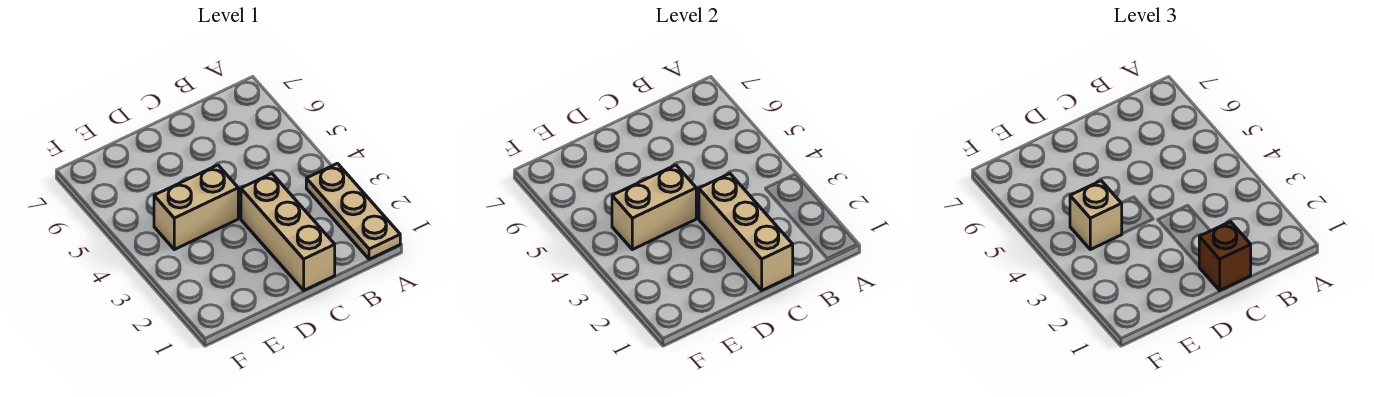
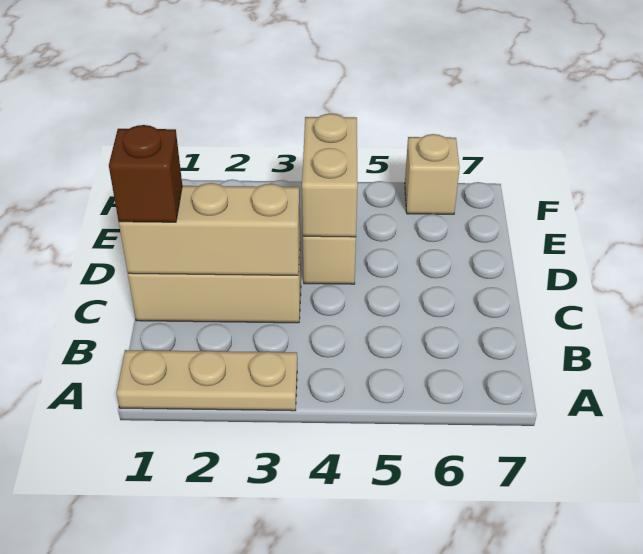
tan brick E4 level 3 -> tan brick F6 level 1

